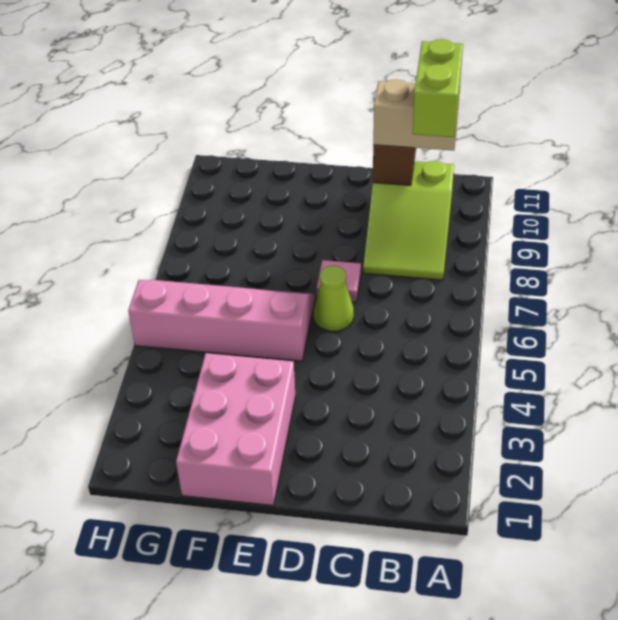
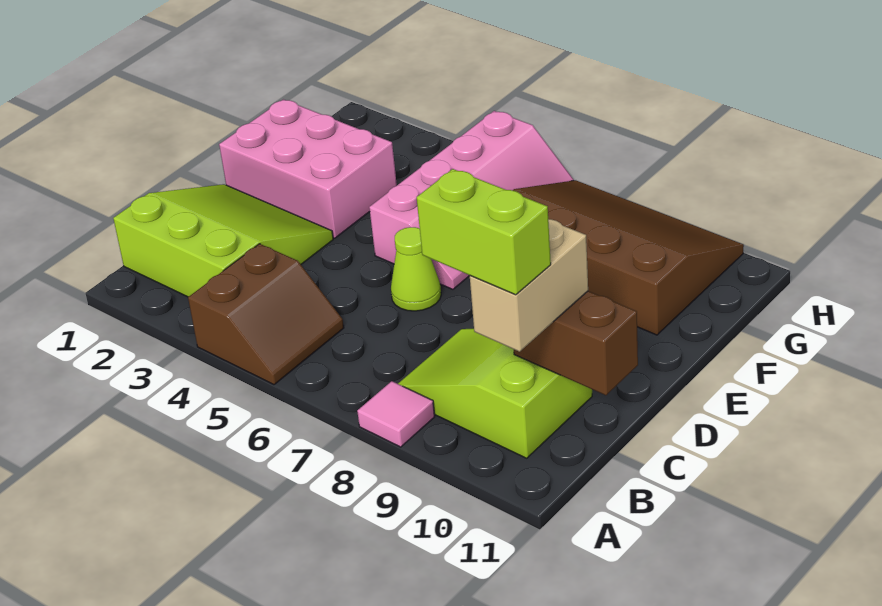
none -> brown slope A4:B5 level 1 top 4
none -> lime slope B1:D3 level 1 top B
pink tile D7 level 1 -> pink tile A8 level 1
none -> brown slope F7:H10 level 1 top F

